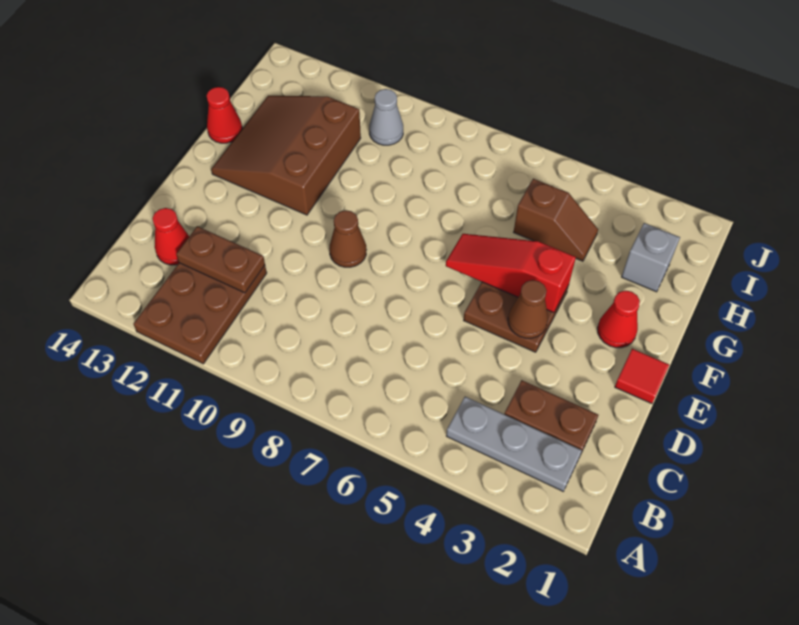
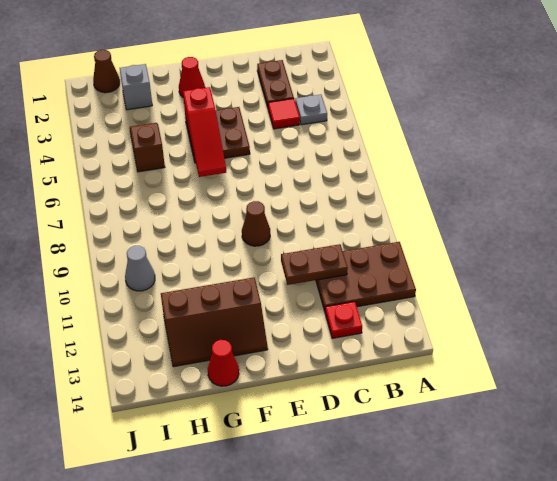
grey plate B2:B4 level 1 -> grey plate B4 level 1
brown plate C11:C12 level 2 -> brown plate C11:D11 level 2
red cone C13 level 1 -> red plate C13 level 1
red tile E1 level 1 -> red tile C4 level 1
brown cone E4 level 2 -> brown cone I1 level 1
brown slope F11:H13 level 1 top 11 -> brown slope F12:H13 level 1 top 12

